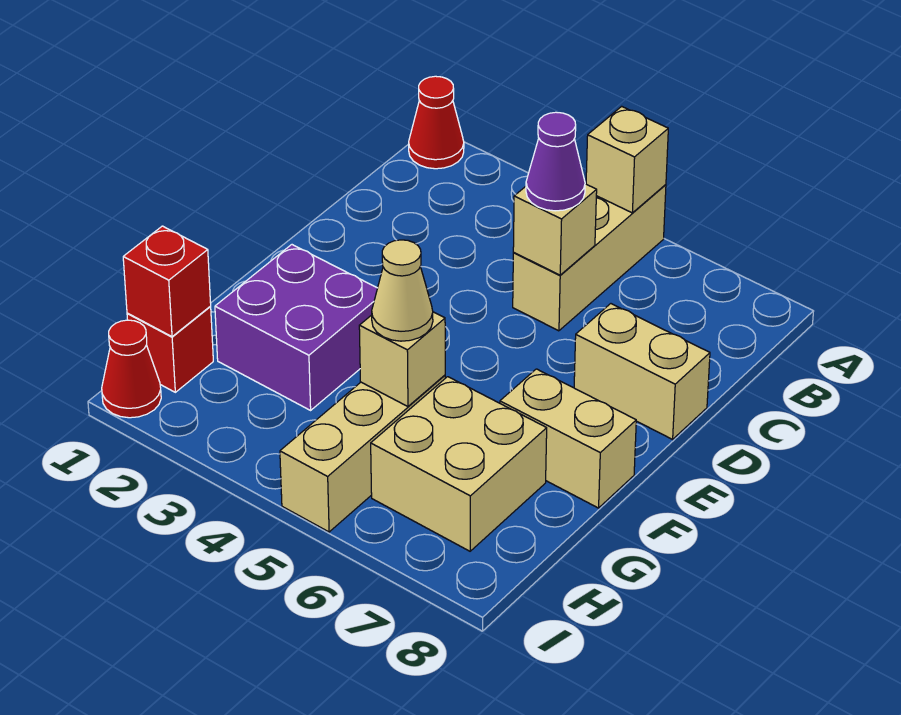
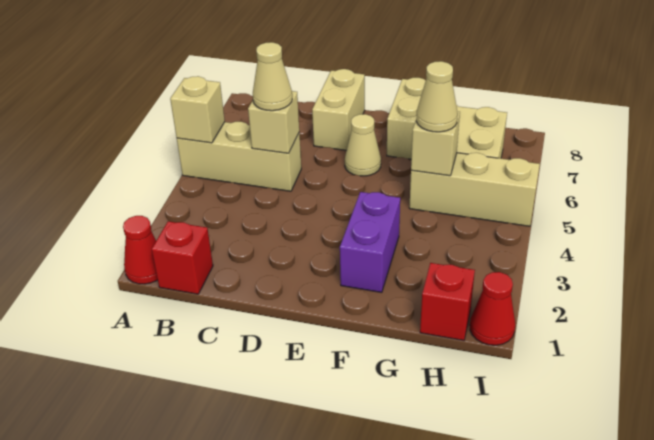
purple cone C5 level 3 -> tan cone C5 level 3
none -> tan cone E6 level 1
purple brick F2:G3 level 1 -> purple brick F2:F3 level 1
red brick H1 level 2 -> red brick B1 level 1

